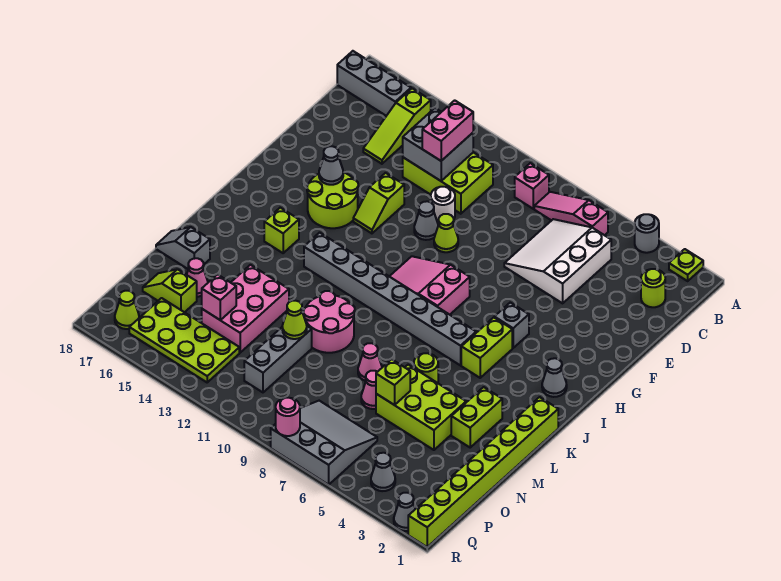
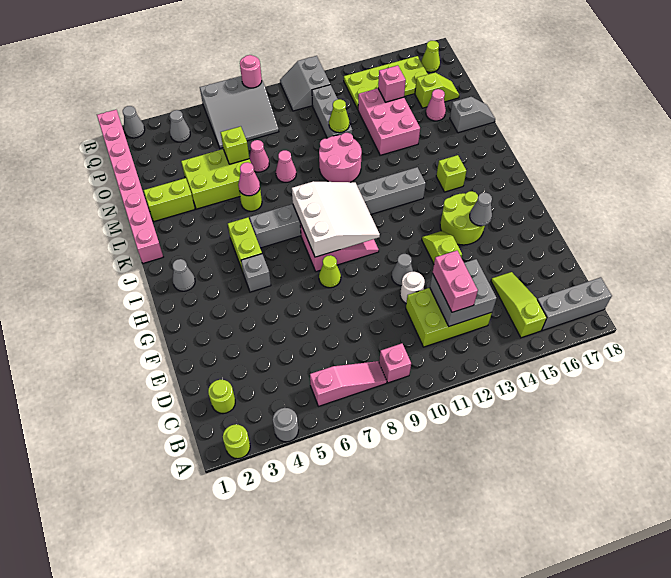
lime plate A2 level 1 -> lime round brick A2 level 1
white slope C5:E7 level 1 top 5 -> white slope H8:J10 level 2 top 8
lime cone F10 level 1 -> lime cone G8 level 1
lime brick K1:R1 level 1 -> pink brick K1:R1 level 1
lime brick L3:M3 level 1 -> lime brick M2:M3 level 1
none -> pink cone L6 level 2
none -> grey slope Q10:R11 level 1 top 11

